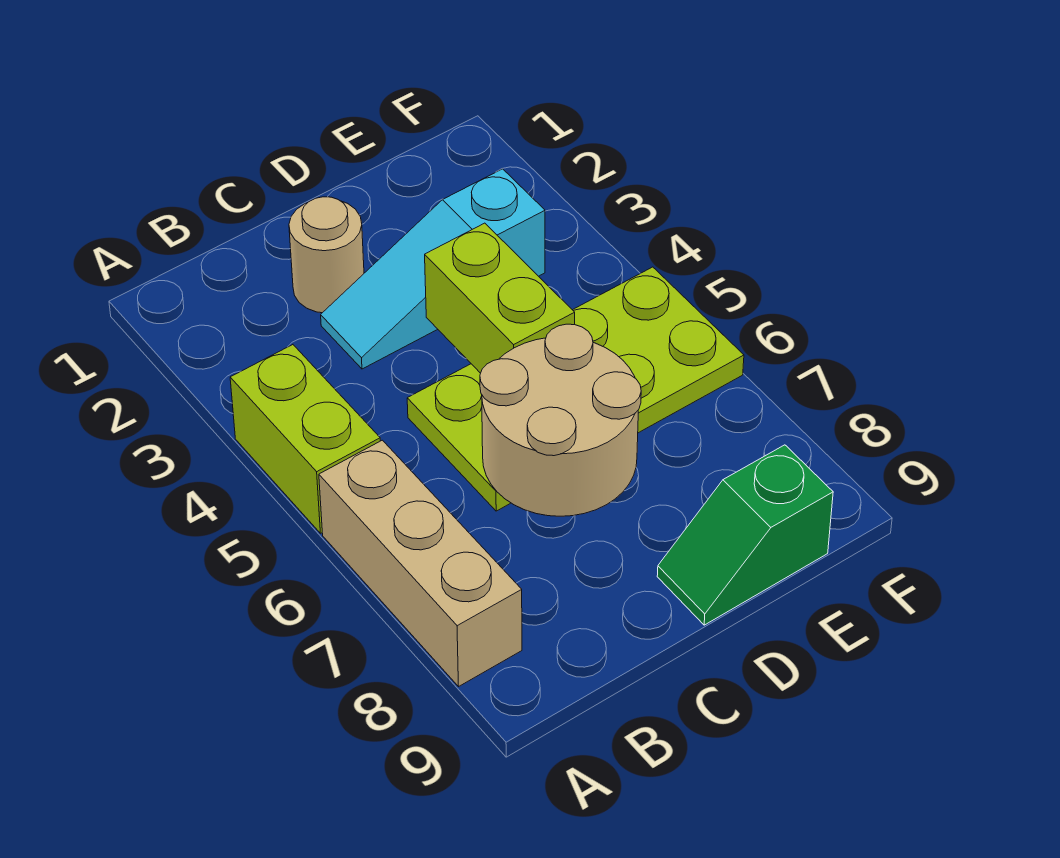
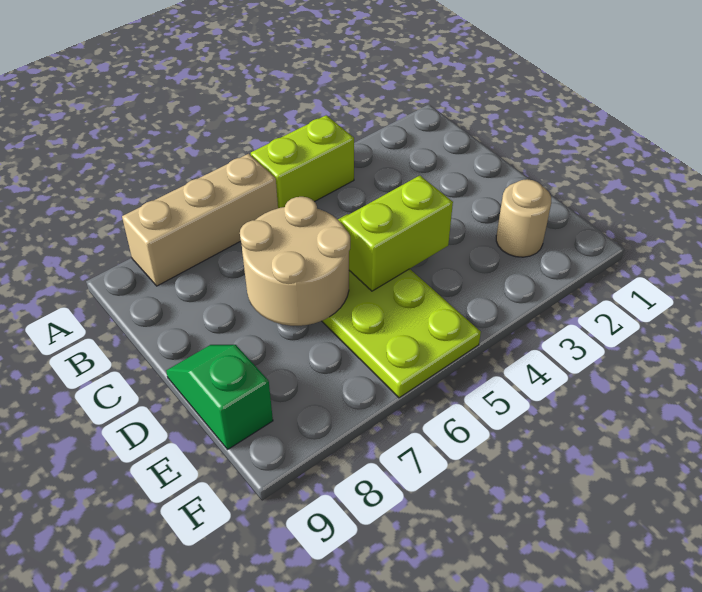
tan round brick C2 level 1 -> tan round brick E2 level 1
cyan slope C3:E3 level 1 top E -> none

